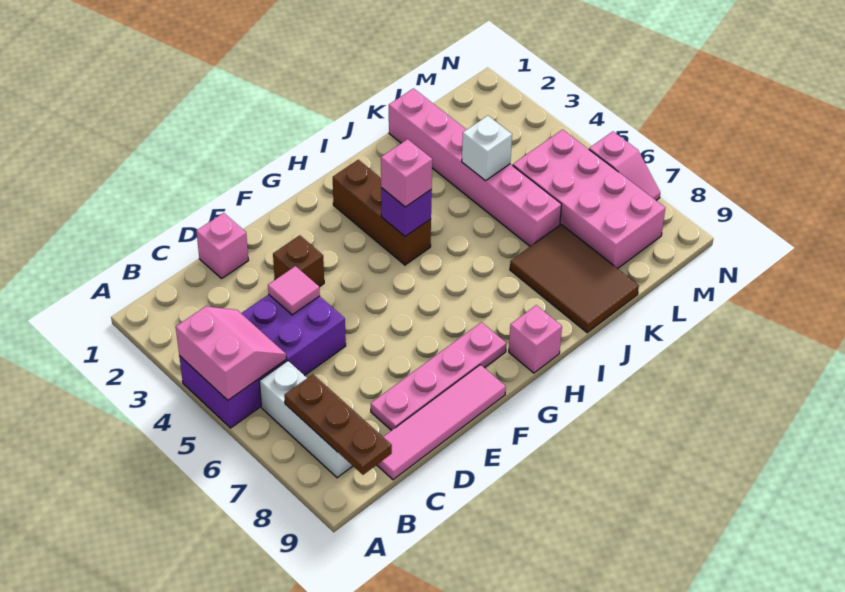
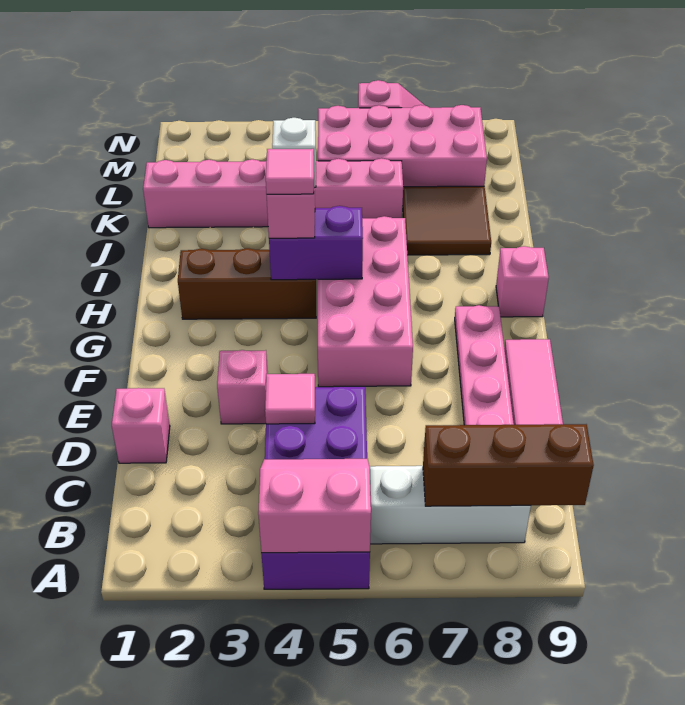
brown plate B7:B9 level 2 -> brown brick B7:B9 level 2
brown brick E3 level 1 -> pink brick E3 level 1
none -> pink brick F5:I6 level 1
purple brick H4 level 2 -> purple brick H4:H5 level 2
none -> pink tile H4 level 4
brown tile J7:K9 level 1 -> brown tile J7:K8 level 1

